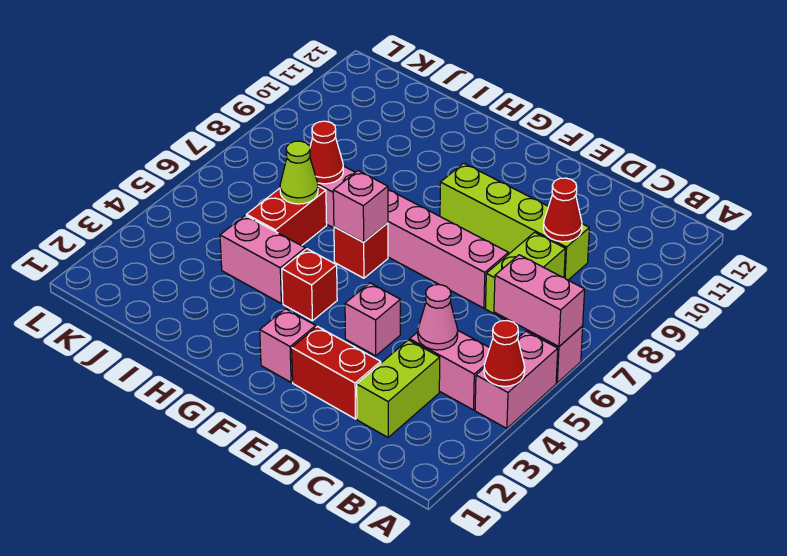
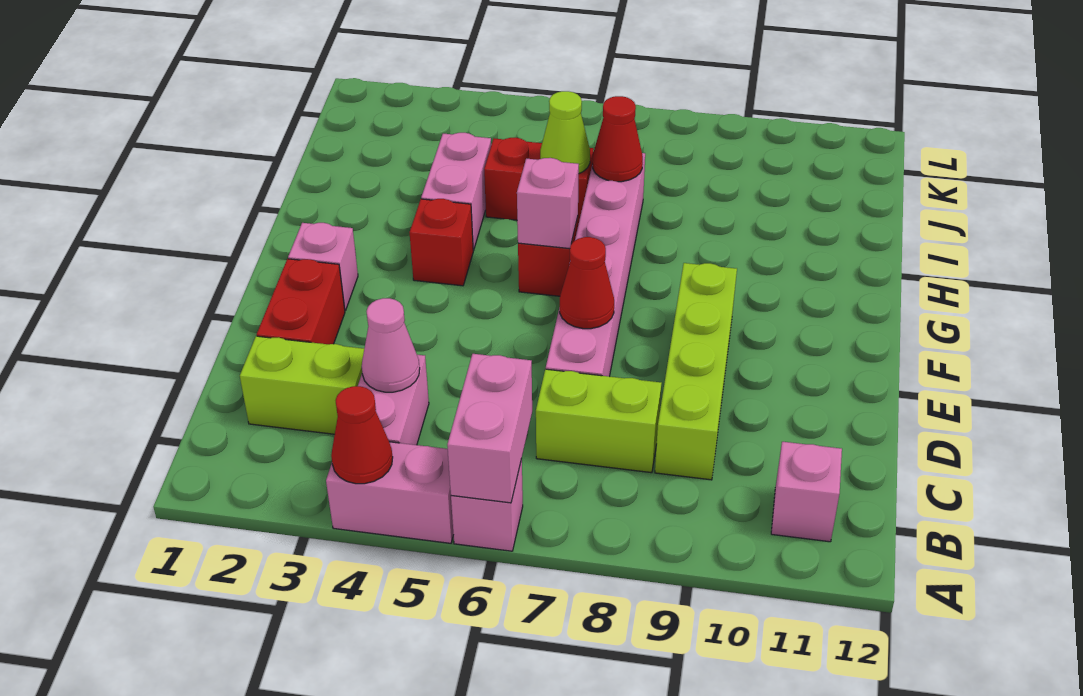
red cone C9 level 2 -> red cone E7 level 2
pink brick E4 level 1 -> pink brick B11 level 1

